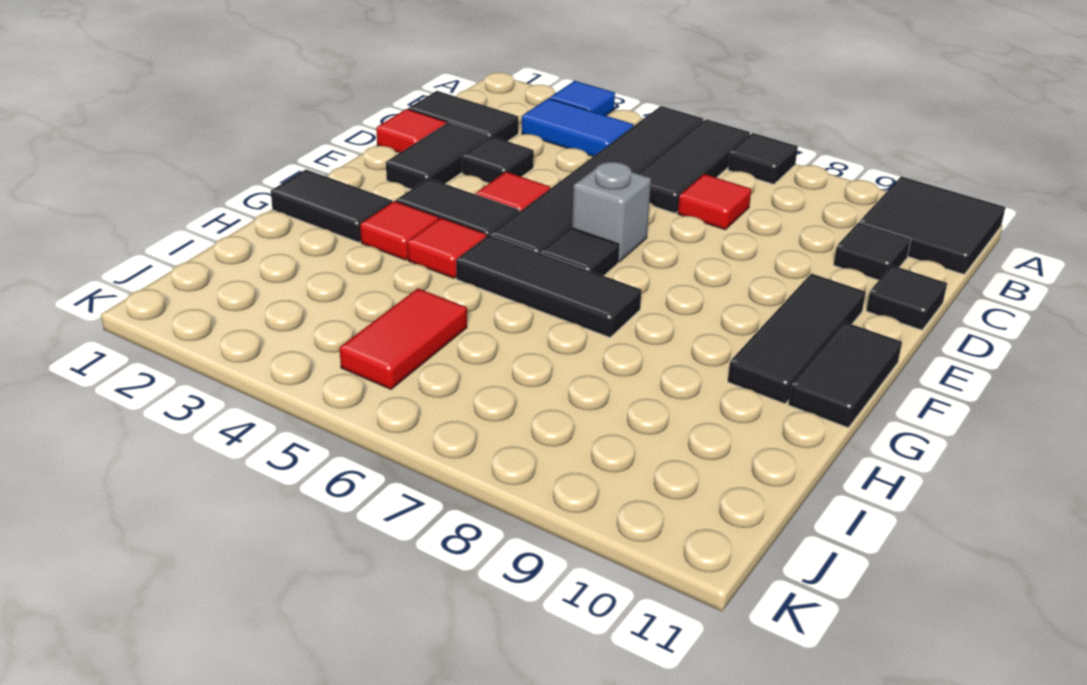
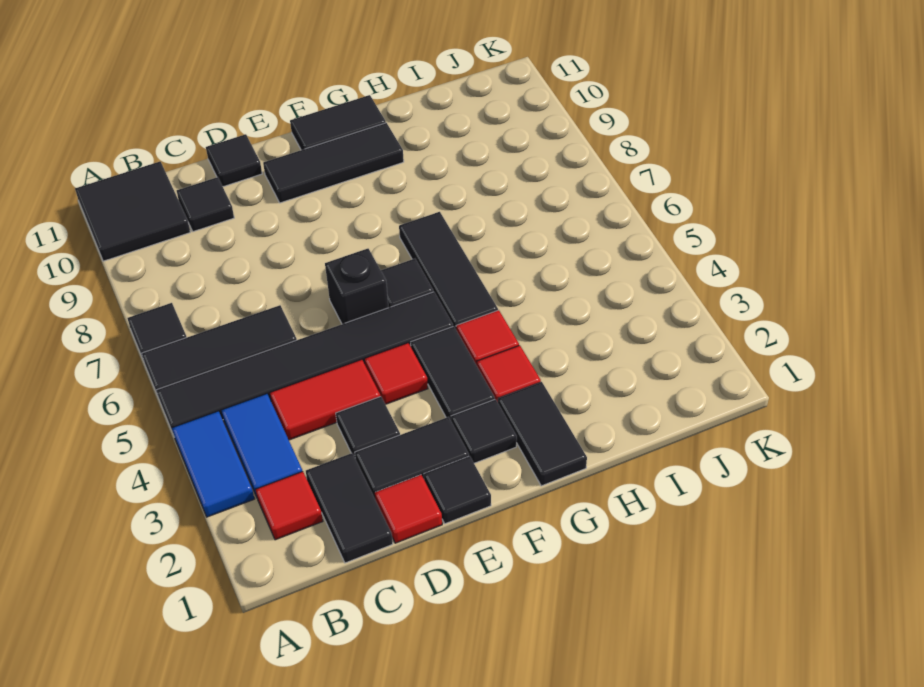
blue tile A3 level 1 -> blue tile A3:A4 level 1
red tile C7 level 1 -> red tile B2 level 1
none -> black tile E1 level 1
grey brick E6 level 1 -> black brick E6 level 1
none -> black tile F2 level 1
red tile I5:J5 level 1 -> red tile C4:D4 level 1

